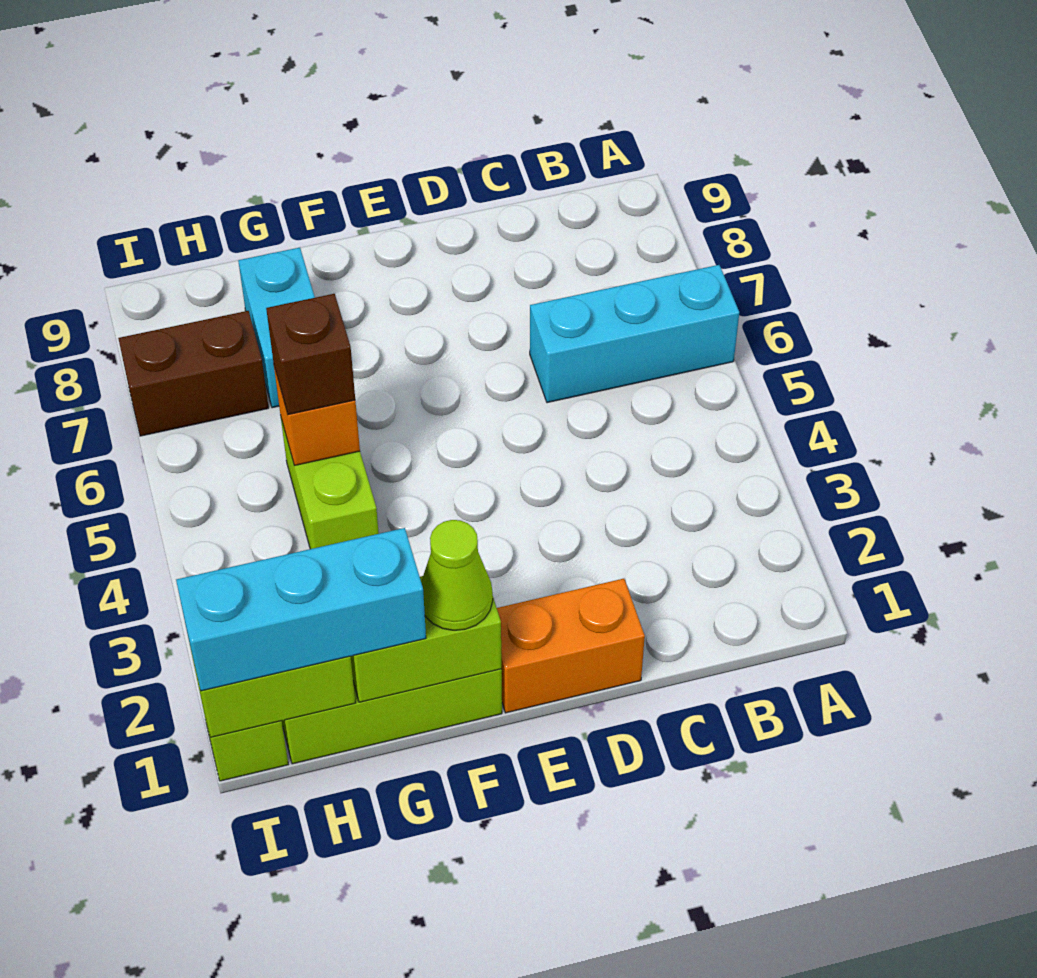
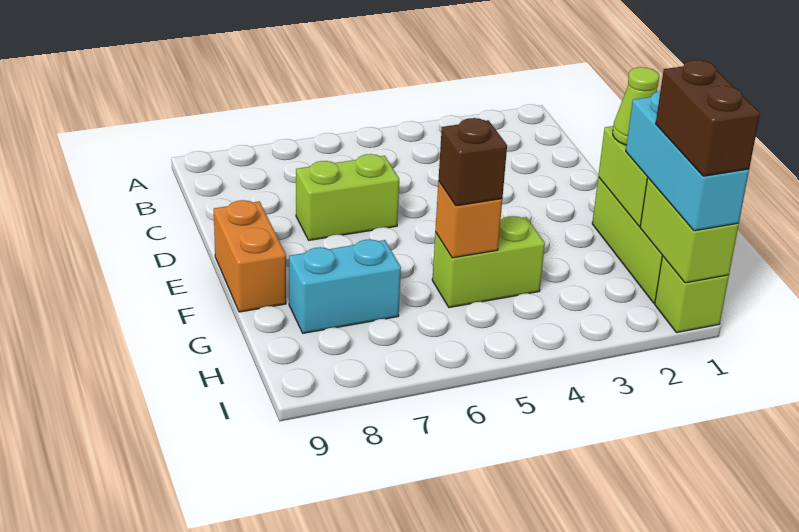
cyan brick A6:C6 level 1 -> none
orange brick D1:E1 level 1 -> orange brick E9:F9 level 1
none -> lime brick D6:D7 level 1
brown brick H7:I7 level 1 -> brown brick H1:I1 level 4

